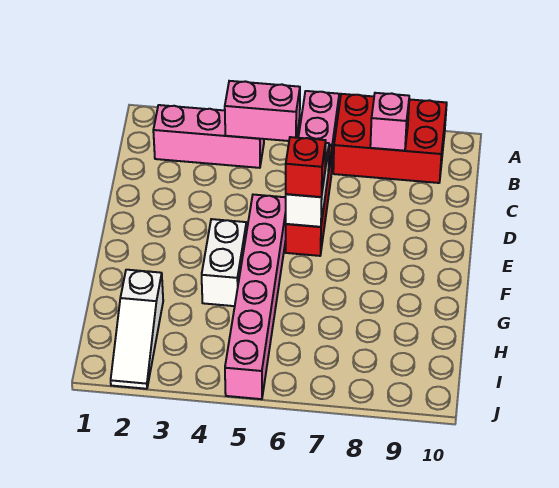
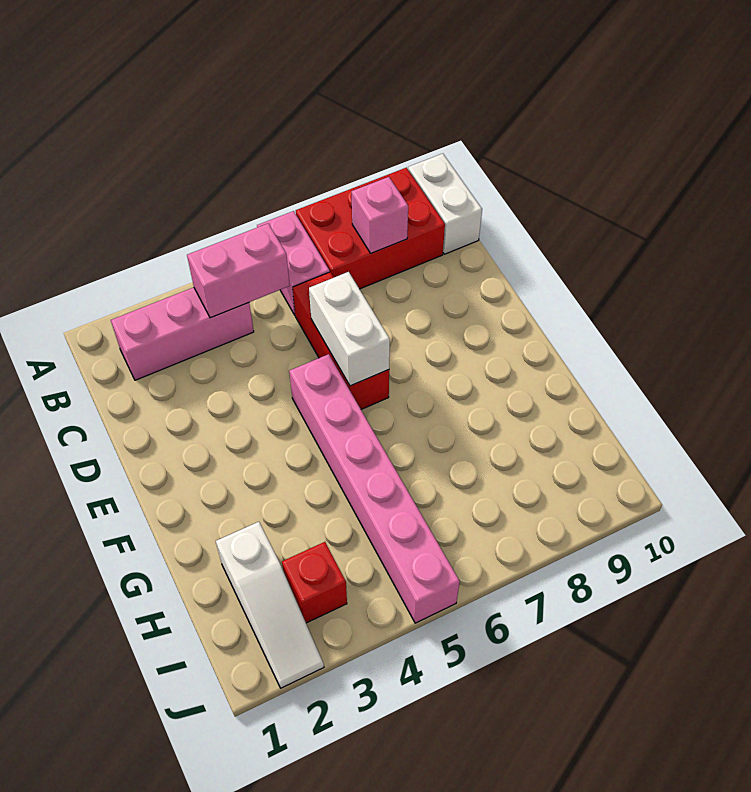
red brick E6 level 3 -> red brick I3 level 1
white brick F4:G4 level 1 -> white brick A10:B10 level 1

